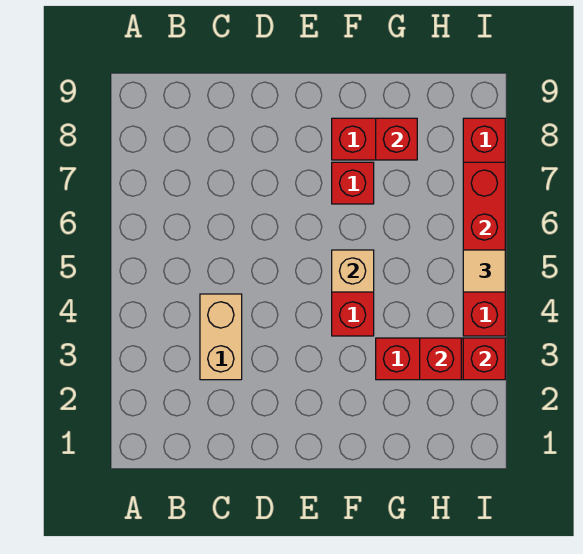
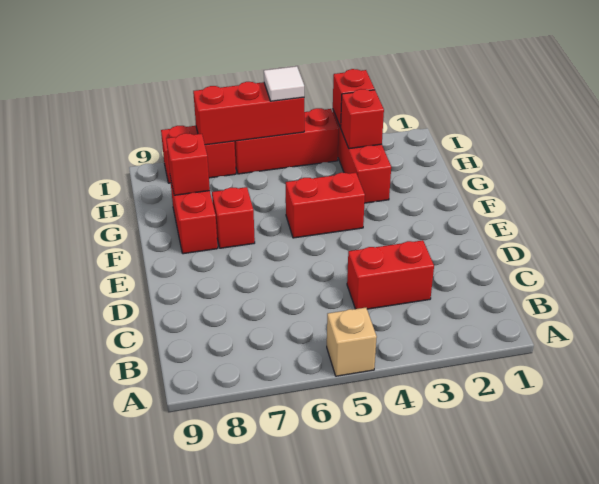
tan brick C3:C4 level 1 -> red brick C3:C4 level 1
tan brick F5 level 2 -> tan brick A5 level 1
tan tile I5 level 3 -> white tile I5 level 3

